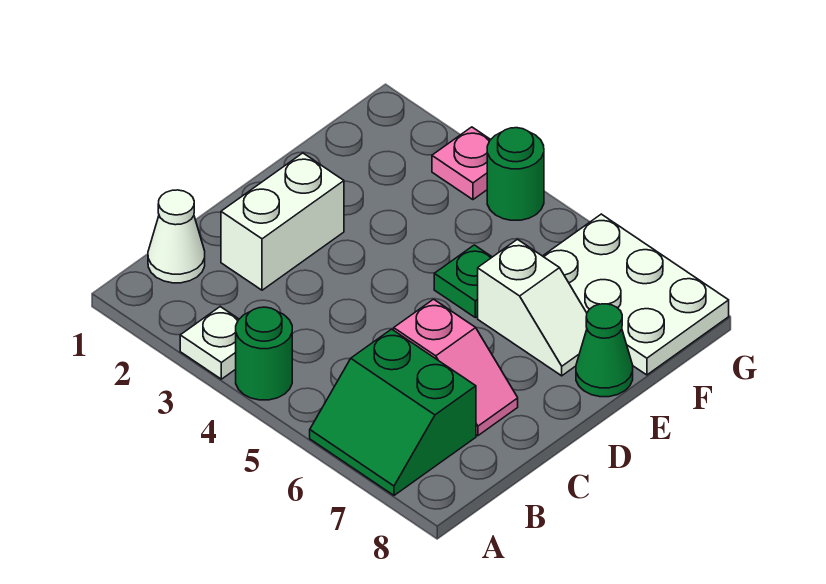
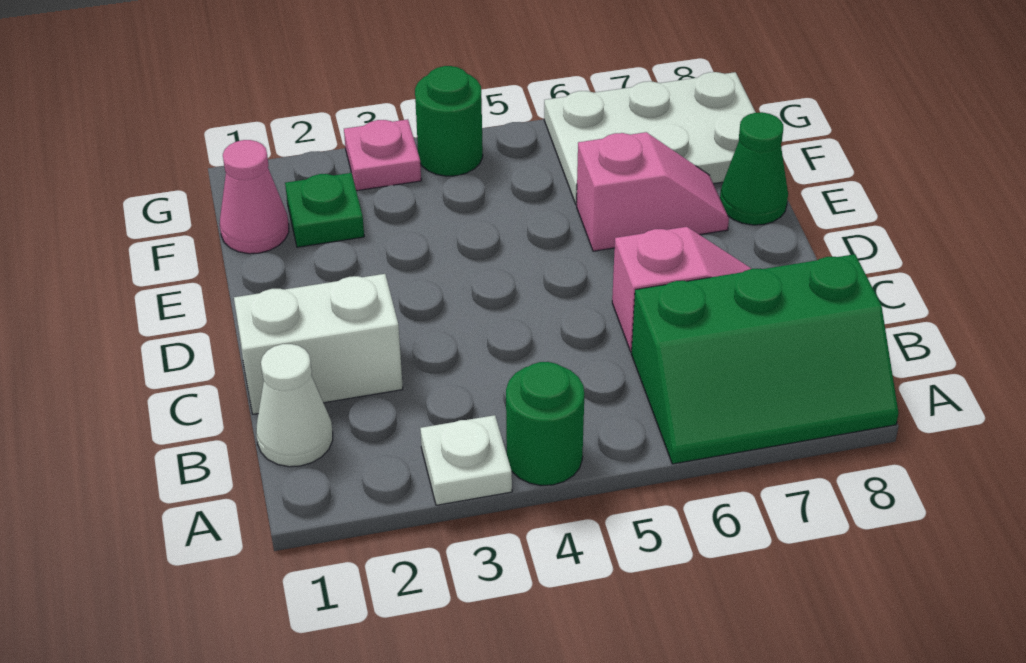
green slope A6:B7 level 1 top B -> green slope A6:B8 level 1 top B
white brick C2:D2 level 1 -> white brick C1:C2 level 1
green plate E5 level 1 -> green plate F2 level 1
white slope E6:E7 level 1 top 6 -> pink slope E6:E7 level 1 top 6
none -> pink cone F1 level 1

